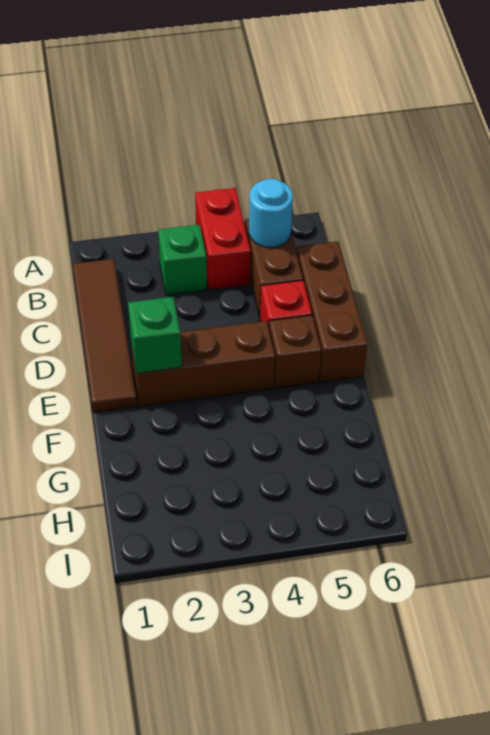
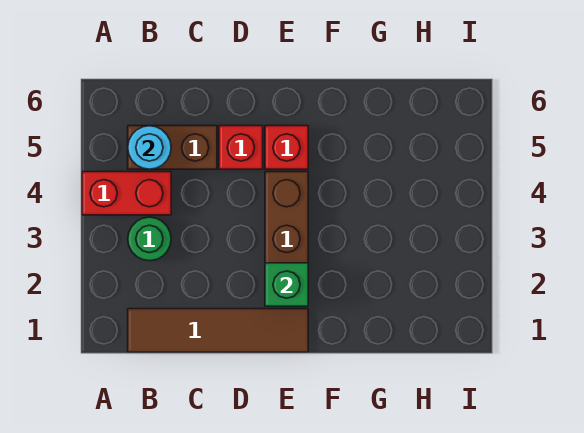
green brick B3 level 1 -> green round brick B3 level 1
brown brick C6:E6 level 1 -> none
brown brick E5 level 1 -> red brick E5 level 1

